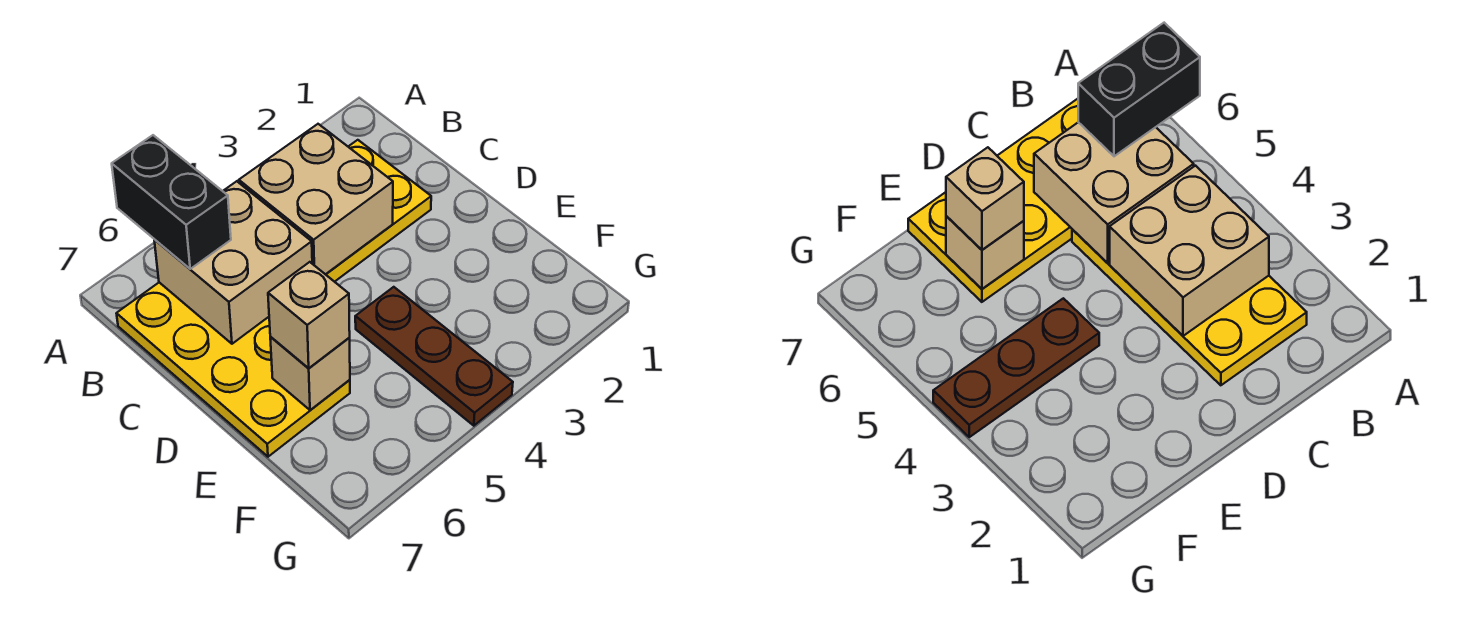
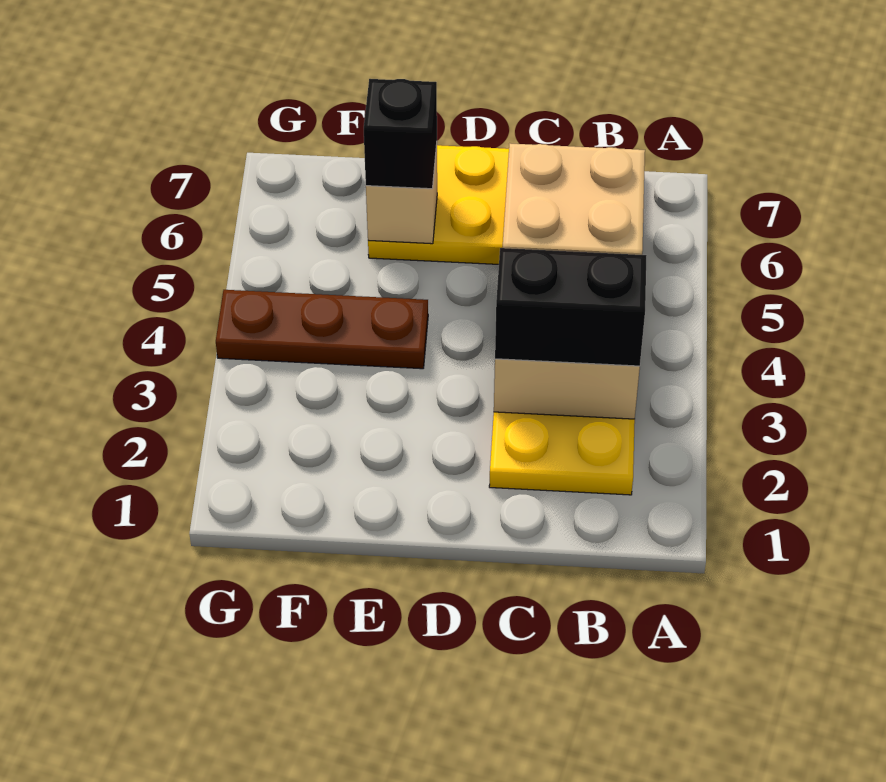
black brick A6:B6 level 3 -> black brick B3:C3 level 3
tan brick E6 level 3 -> black brick E6 level 3

